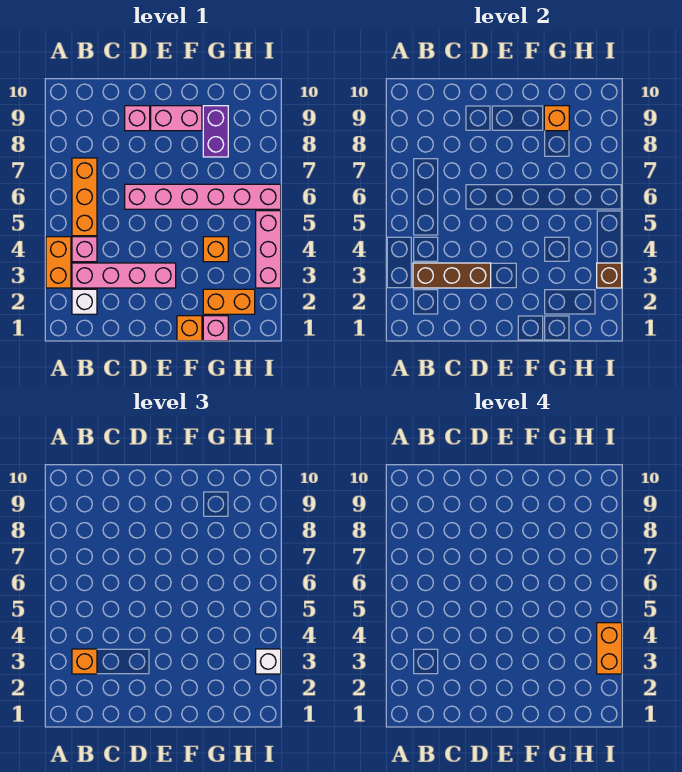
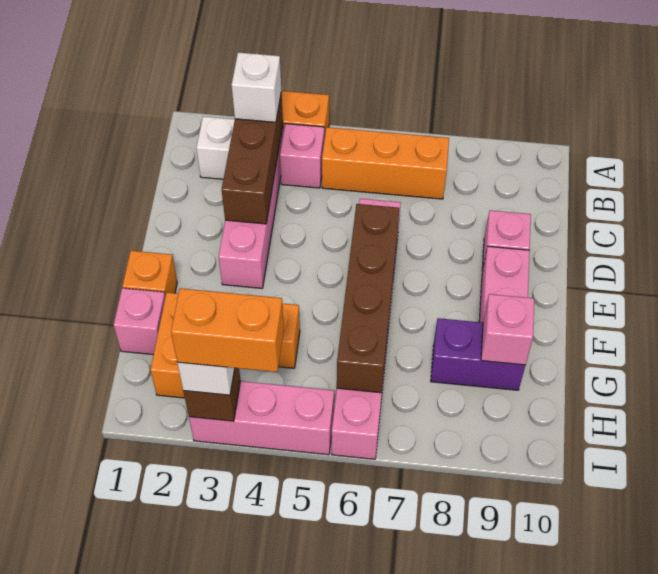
orange brick B3 level 3 -> white brick B3 level 3
none -> brown brick E6:H6 level 2
orange brick G9 level 2 -> pink brick G9 level 2

